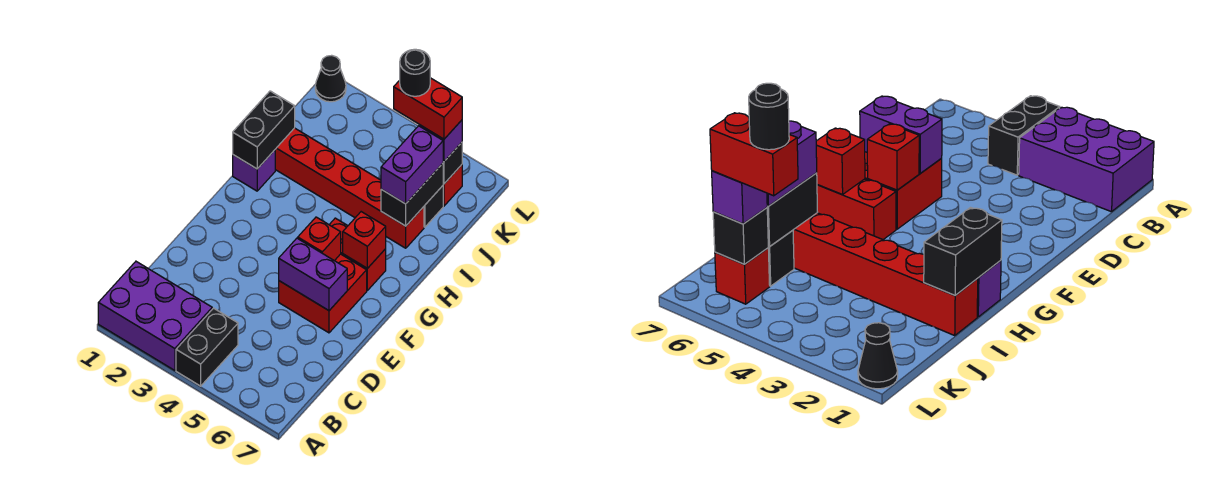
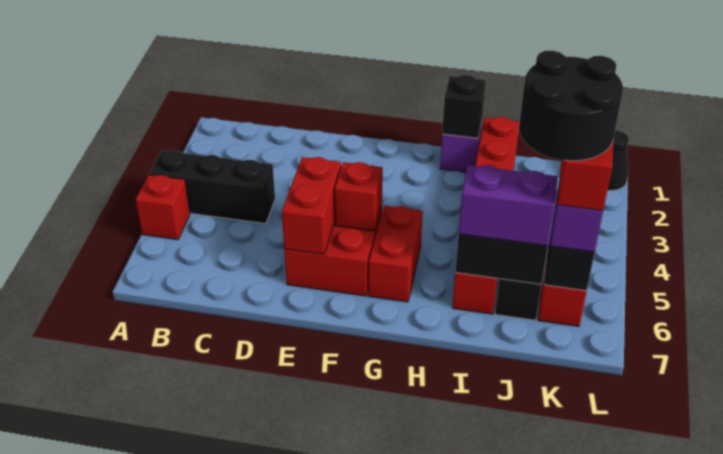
purple brick A1:B3 level 1 -> none
black brick A4:B4 level 1 -> black brick A4:C4 level 1
purple brick E5:E6 level 2 -> red brick E5:E6 level 2
red brick G6 level 2 -> red brick A5 level 1
black brick H1:I1 level 2 -> black brick H1 level 2
black round brick K5 level 5 -> black round brick J5:K6 level 5

